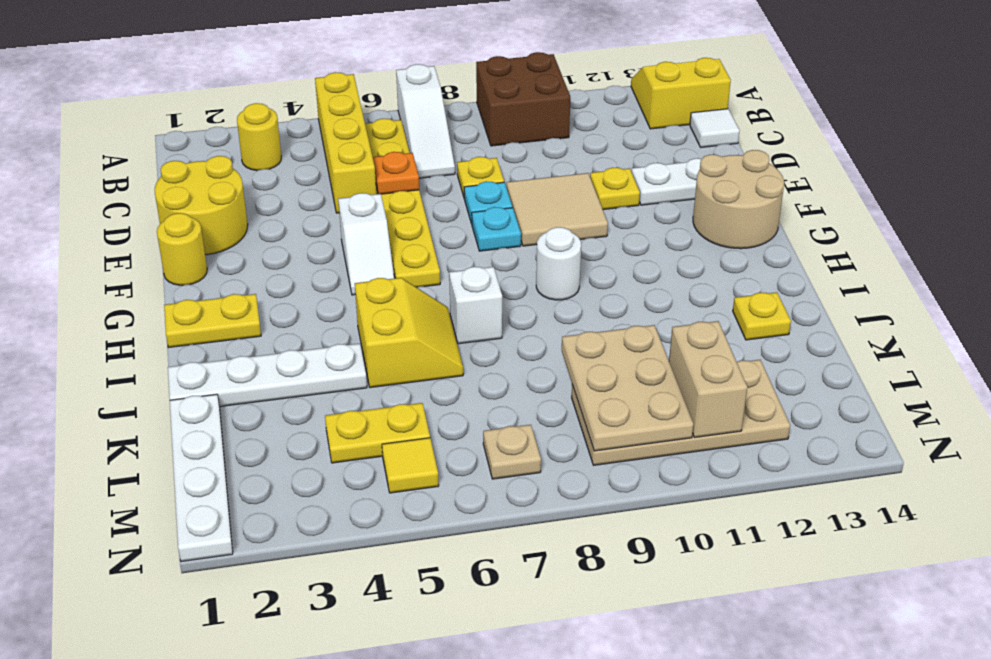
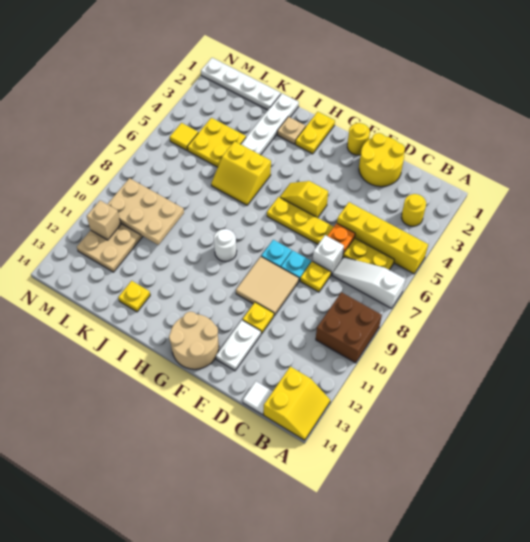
white slope F5:G5 level 1 top F -> yellow slope F5:G5 level 1 top F
white brick I7 level 1 -> white brick D7 level 1
yellow plate L4:L5 level 1 -> yellow plate K4:L5 level 1
tan brick L11:M11 level 2 -> tan brick M11 level 2
tan plate M7 level 1 -> tan plate I2 level 1

